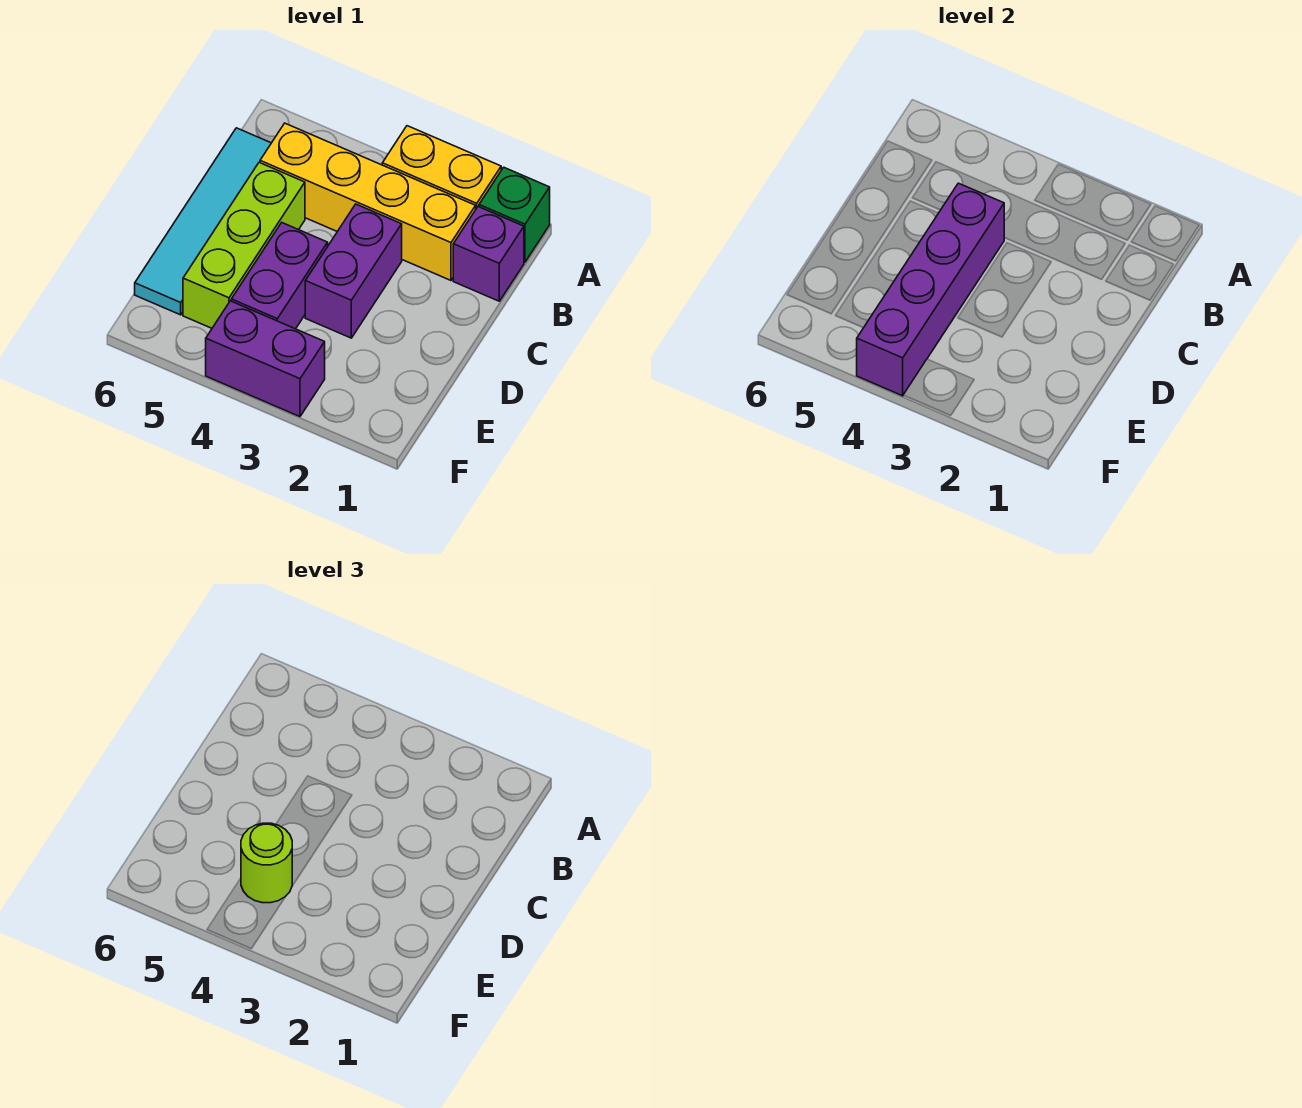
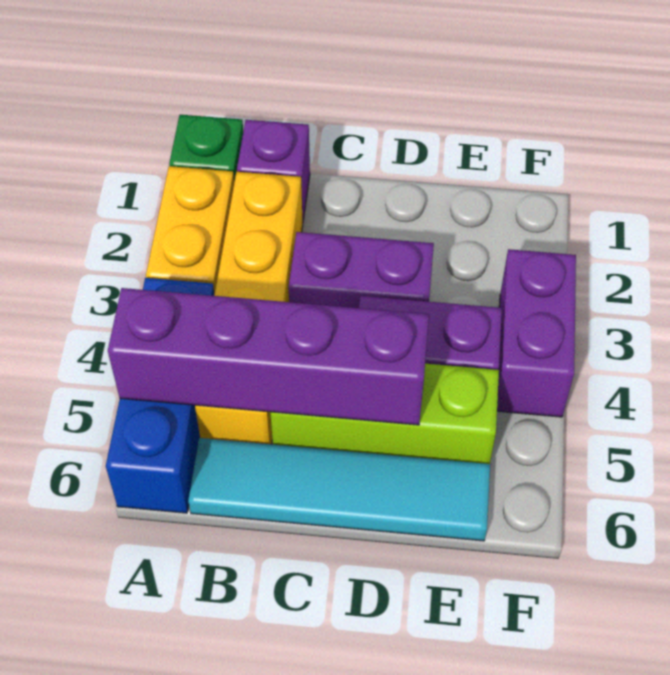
none -> blue brick A4:A6 level 1
purple brick C4:F4 level 2 -> purple brick A5:D5 level 2
lime round brick E4 level 3 -> none

